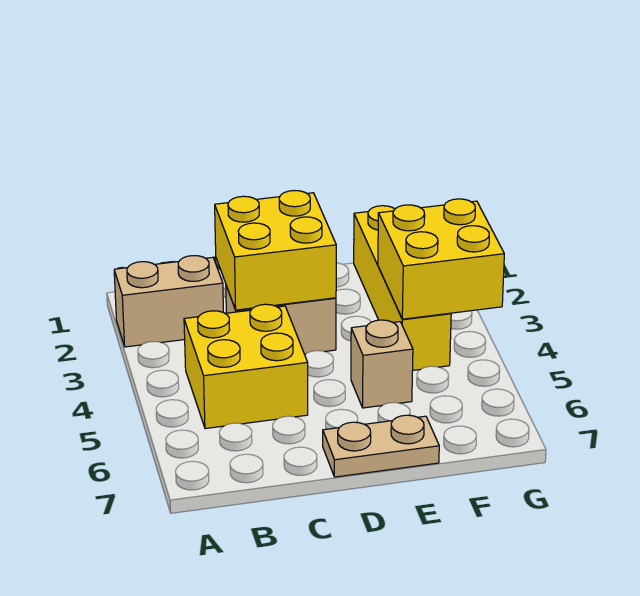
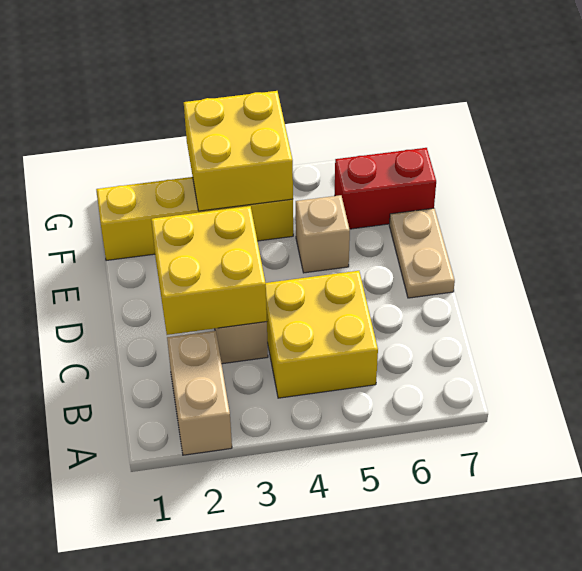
none -> red brick F6:F7 level 1

